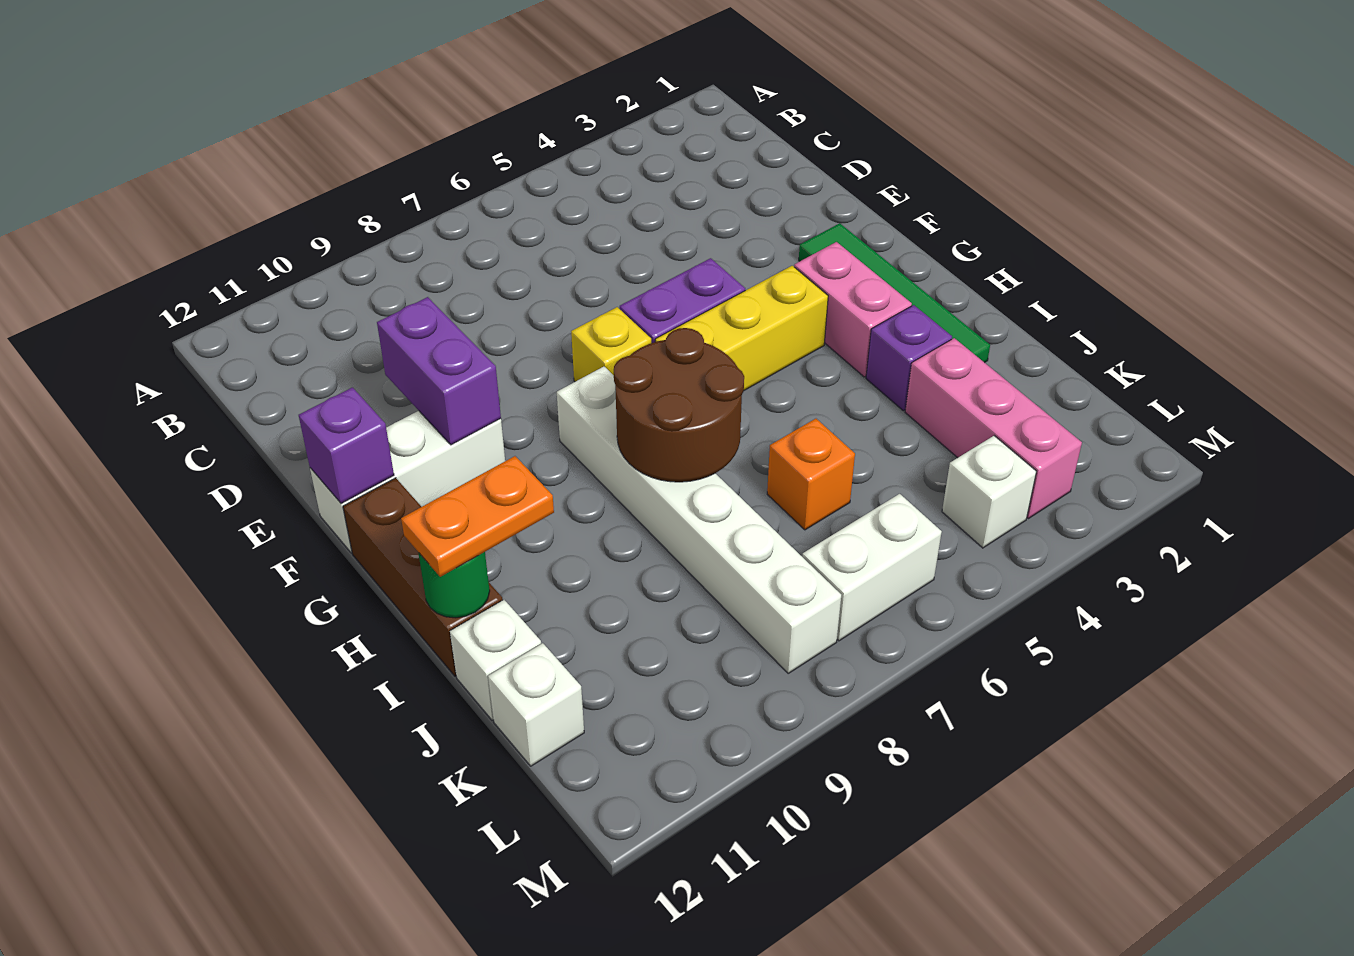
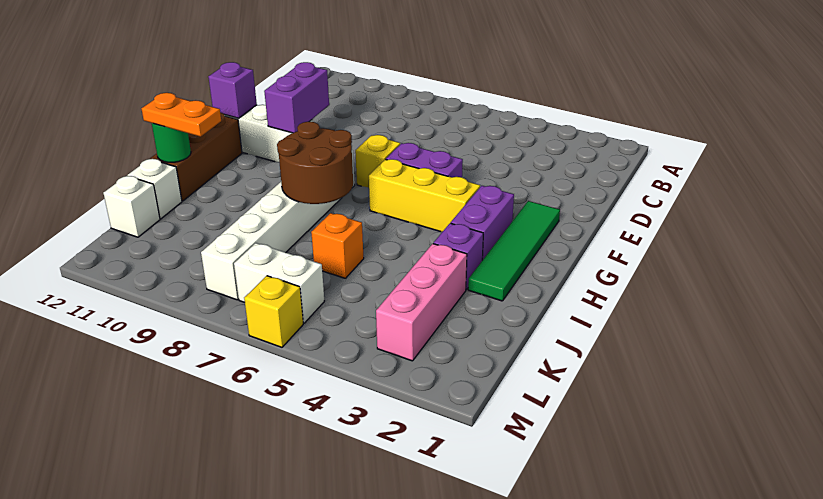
pink brick G3:H3 level 1 -> purple brick G3:H3 level 1
white brick L4 level 1 -> none
none -> yellow brick M6 level 1

